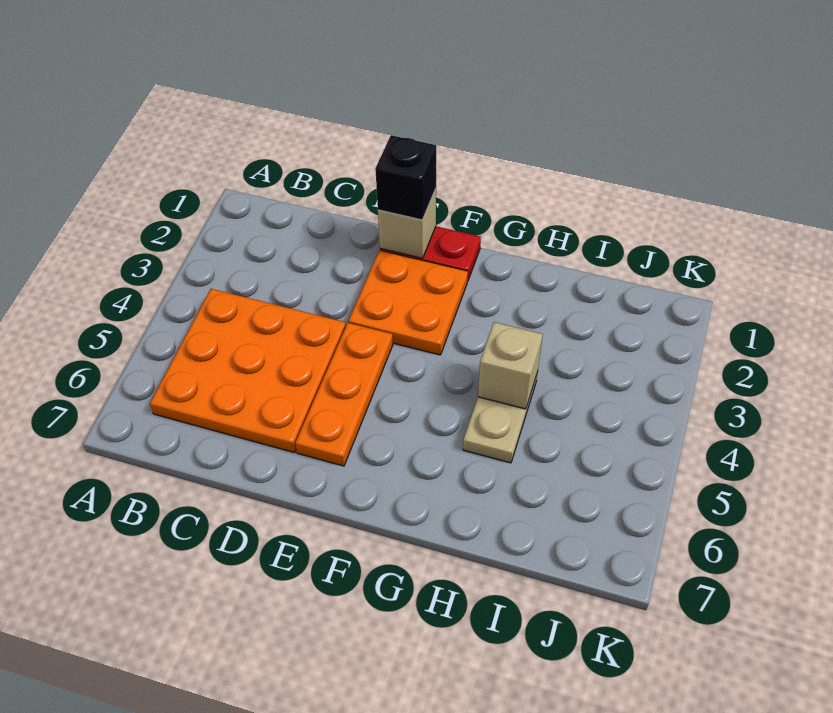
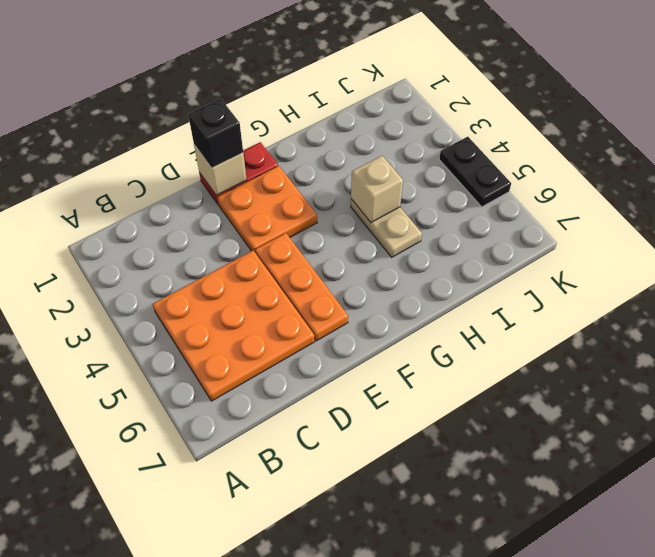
none -> black plate K4:K5 level 1

